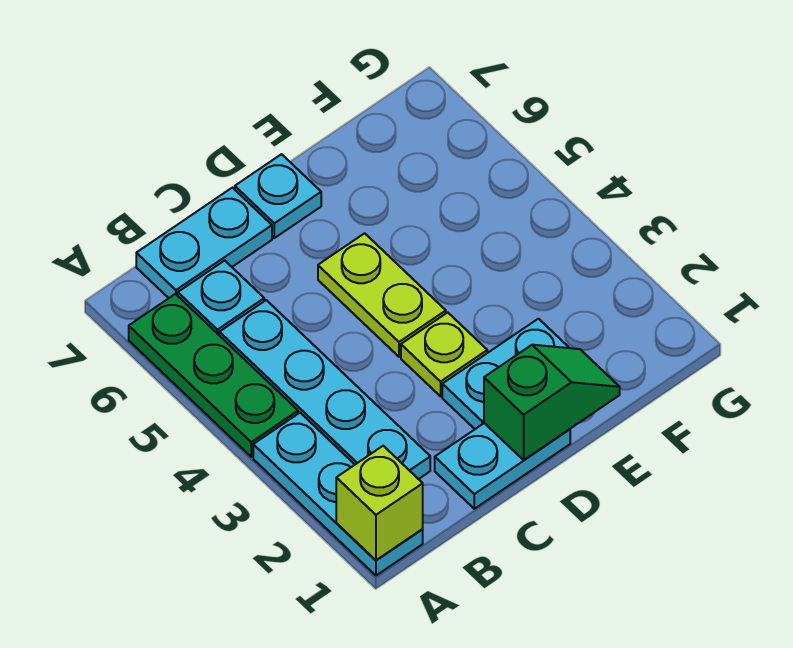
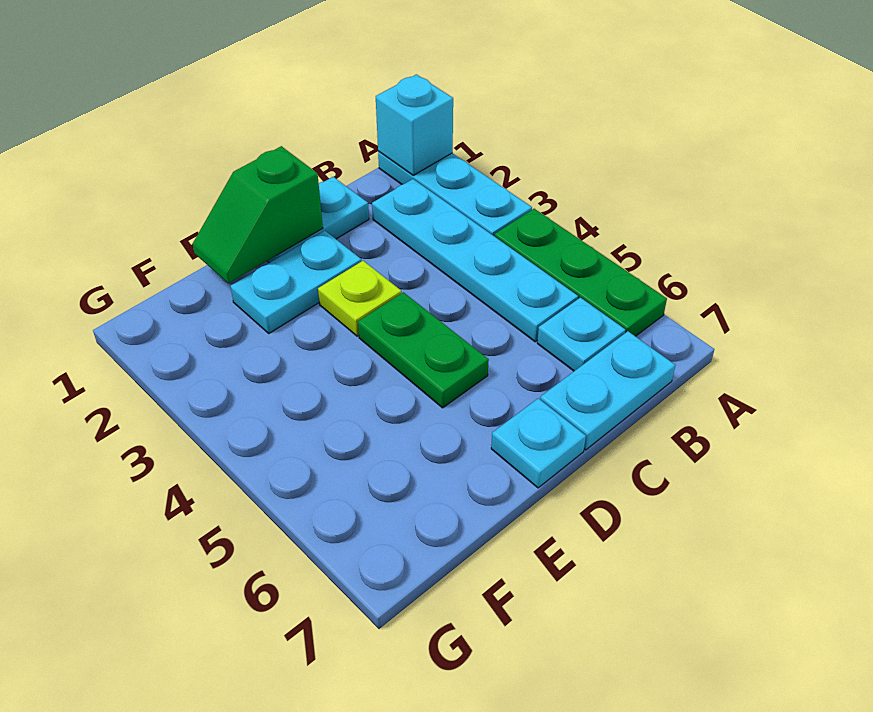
lime brick A1 level 2 -> cyan brick A1 level 2
lime plate D4:D5 level 1 -> green plate D4:D5 level 1

